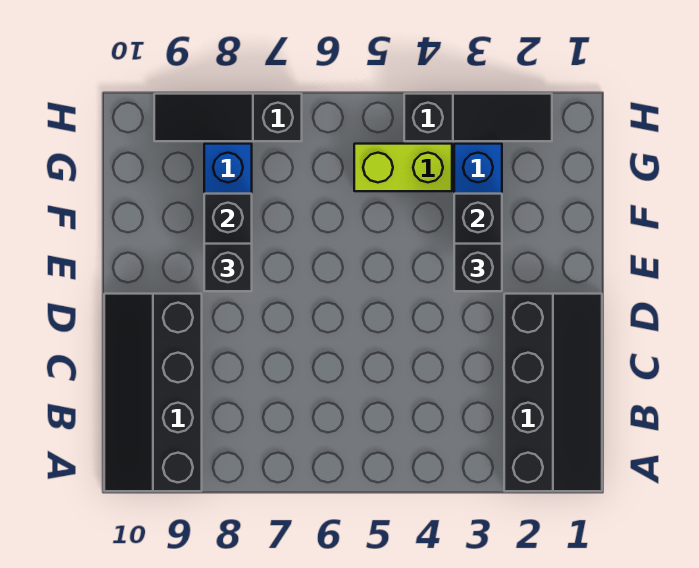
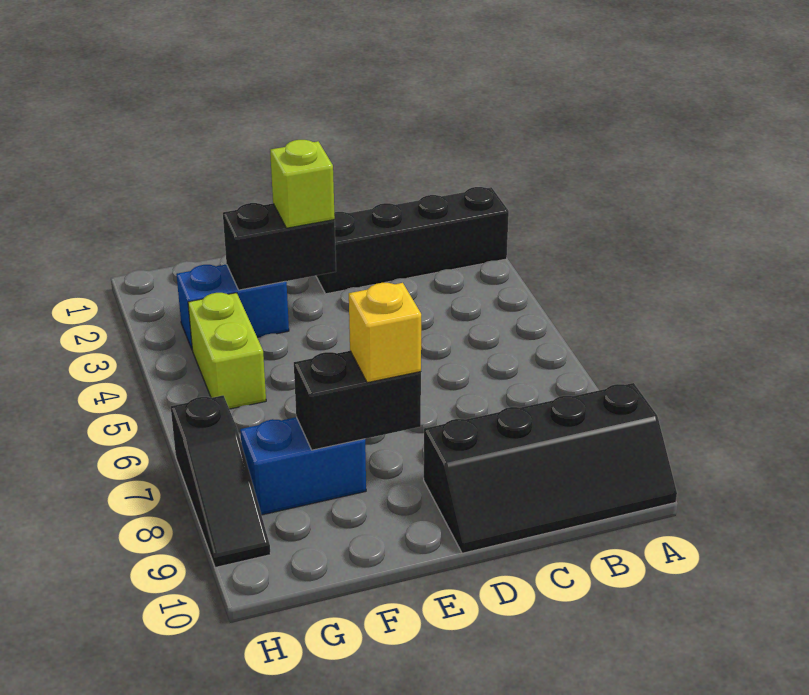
black brick E3 level 3 -> lime brick E3 level 3
black brick E8 level 3 -> yellow brick E8 level 3
black slope H2:H4 level 1 top 4 -> none

